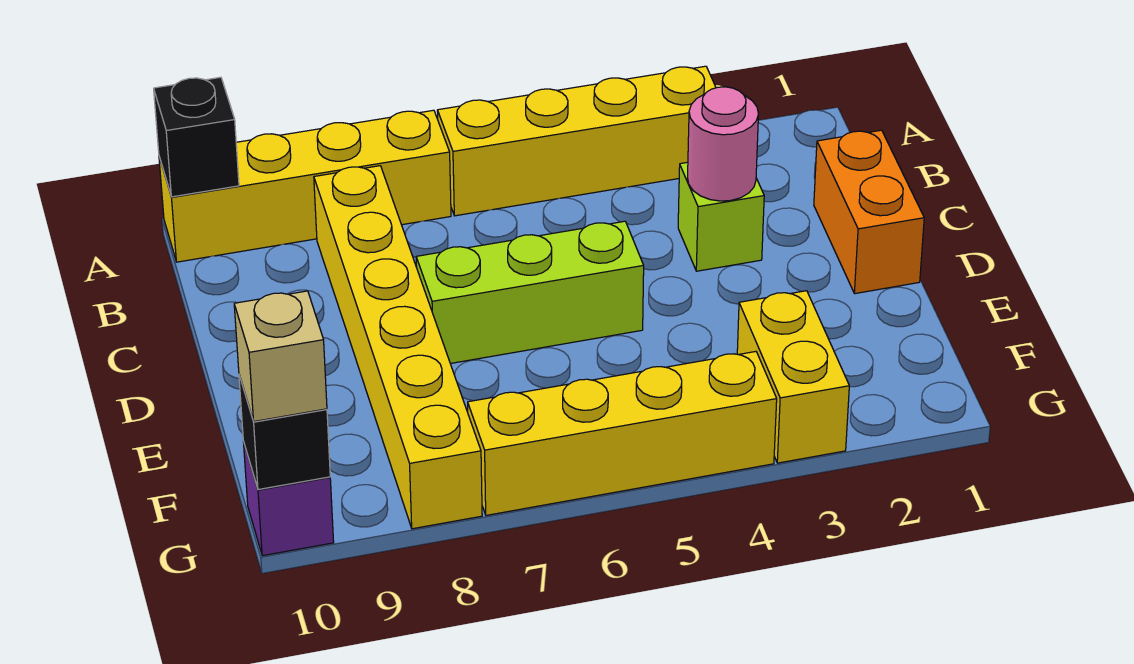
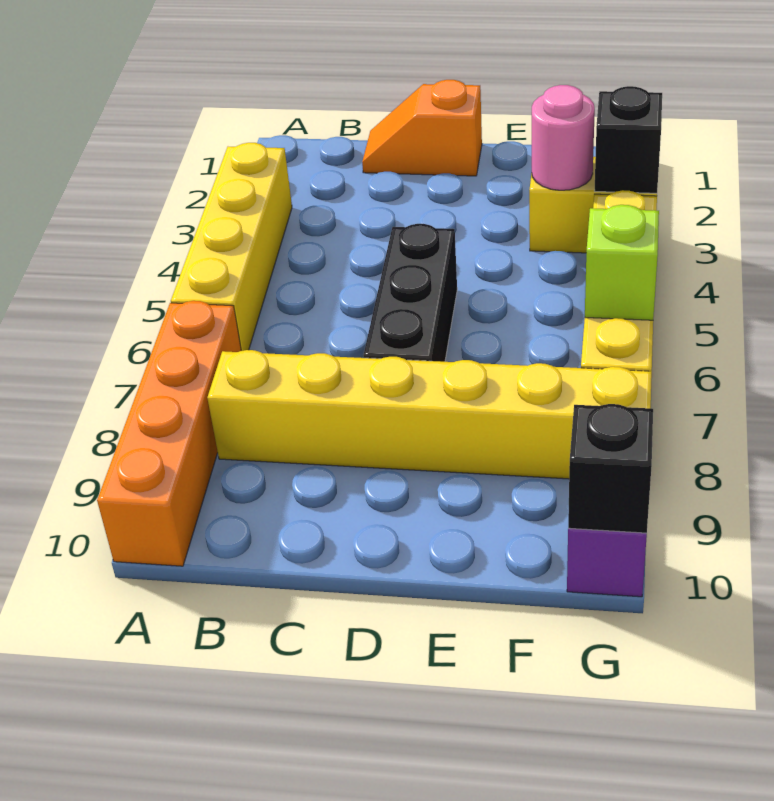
yellow brick A7:A10 level 1 -> orange brick A7:A10 level 1
black brick A10 level 2 -> black brick G3 level 2
orange brick C1:D1 level 1 -> orange slope C1:D1 level 1 top D
lime brick C3 level 1 -> lime brick G6 level 2
pink round brick C3 level 2 -> pink round brick F3 level 2
lime brick D5:D7 level 1 -> black brick D5:D7 level 1
tan brick G10 level 3 -> none

